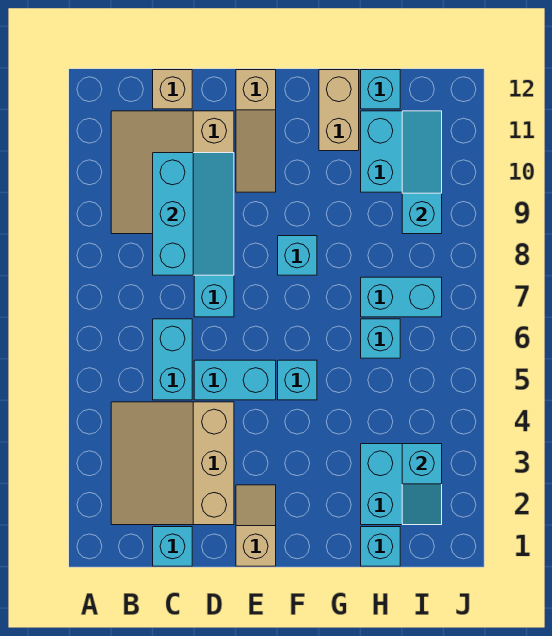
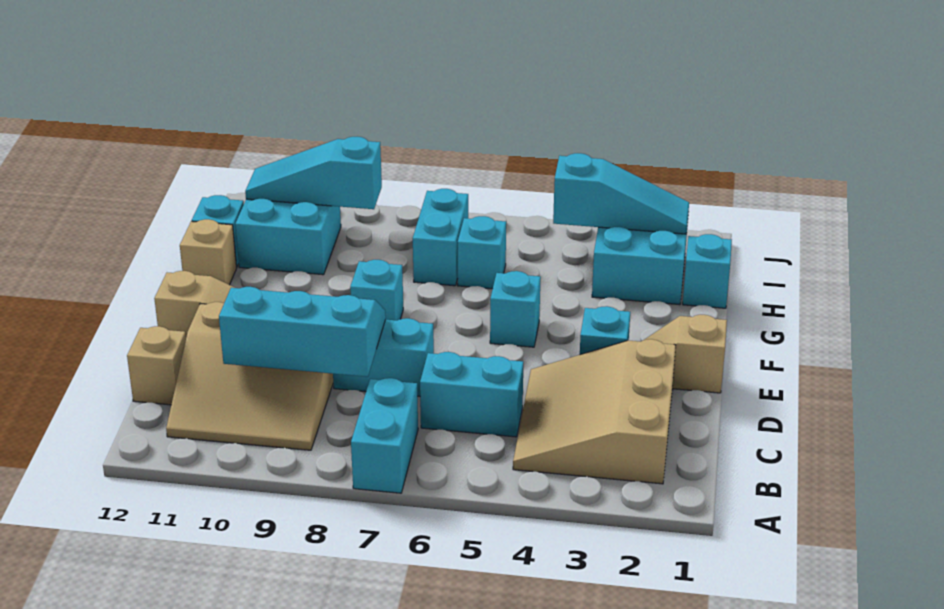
tan slope B2:D4 level 1 top D -> tan slope B2:D4 level 1 top 2
cyan brick C1 level 1 -> cyan brick E3 level 1
cyan brick D5:E5 level 1 -> cyan brick A7:B7 level 1
tan brick G11:G12 level 1 -> tan brick G12 level 1
cyan slope I2:I3 level 2 top 3 -> cyan slope I2:I4 level 2 top 4

